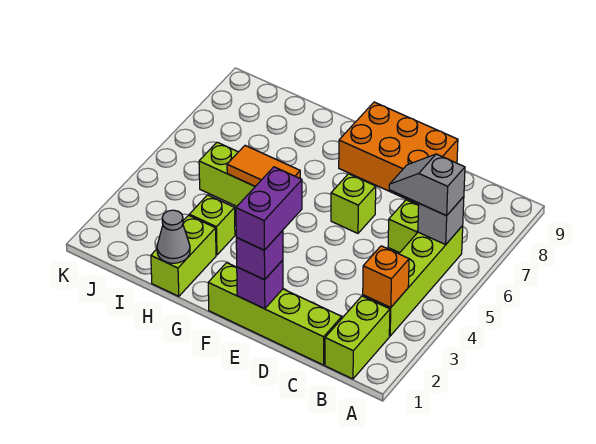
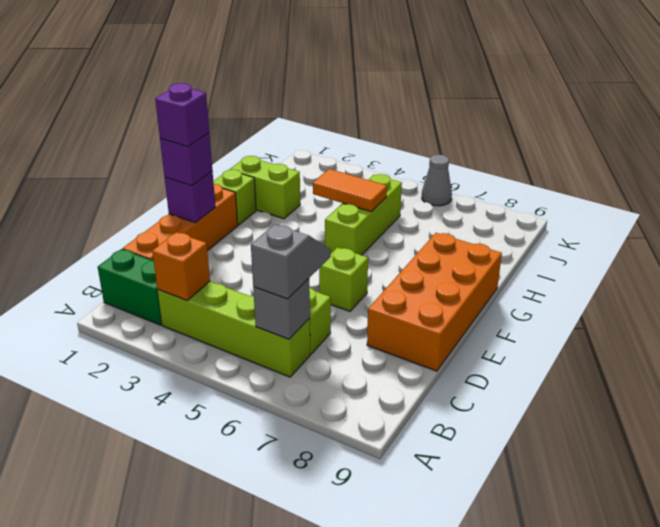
lime brick B1:B2 level 1 -> green brick B1:B2 level 1
lime brick C1:F1 level 1 -> orange brick C1:F1 level 1
orange brick D8:F9 level 1 -> orange brick D8:G9 level 1
purple brick E1:E2 level 4 -> purple brick E1 level 4
orange tile G5:H5 level 2 -> orange tile H4:H5 level 2
grey cone H1 level 2 -> grey cone K6 level 1
lime brick H3 level 1 -> lime brick G1 level 1

